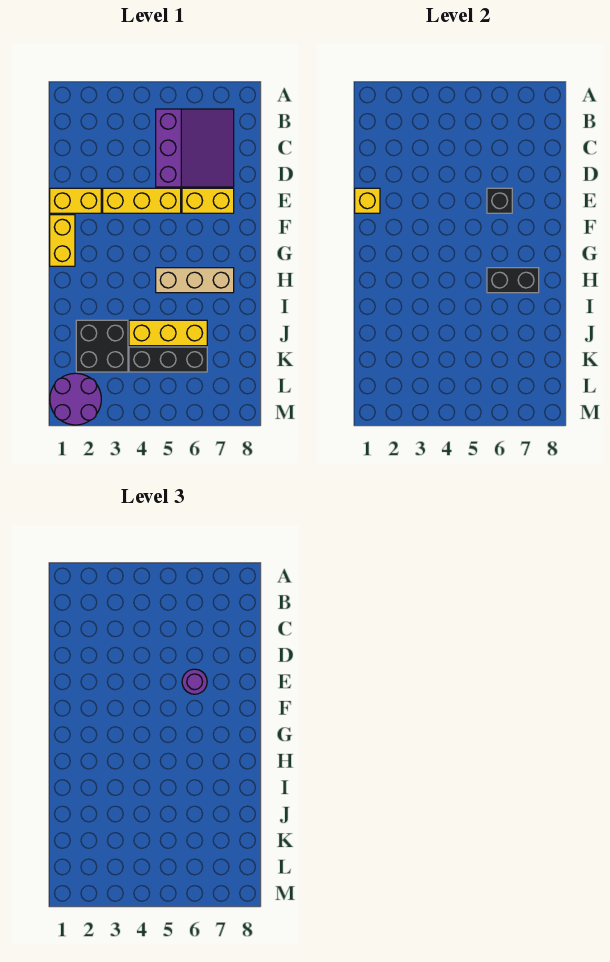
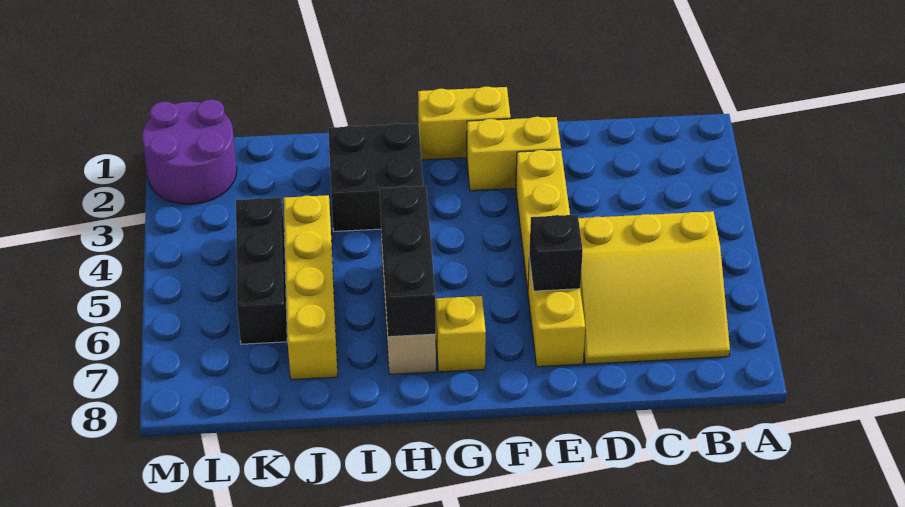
purple slope B5:D7 level 1 top 5 -> yellow slope B5:D7 level 1 top 5
yellow brick E1:E2 level 1 -> yellow brick E2:F2 level 1
yellow brick E1 level 2 -> yellow brick G7 level 1
purple round brick E6 level 3 -> none
black brick H6:H7 level 2 -> black brick H5:H7 level 2
black brick J2:K3 level 1 -> black brick H2:I3 level 1
yellow brick J4:J6 level 1 -> yellow brick J4:J7 level 1

